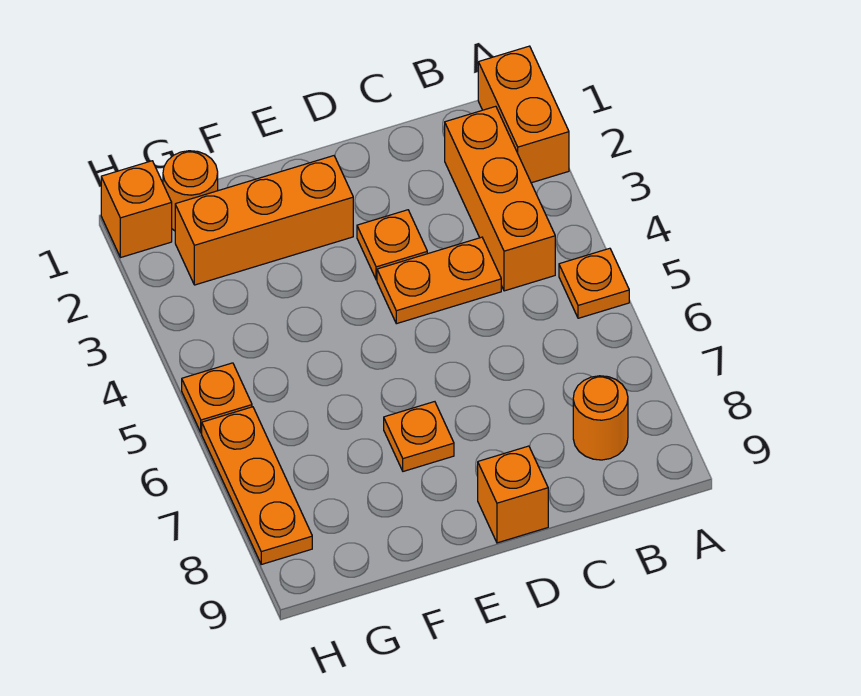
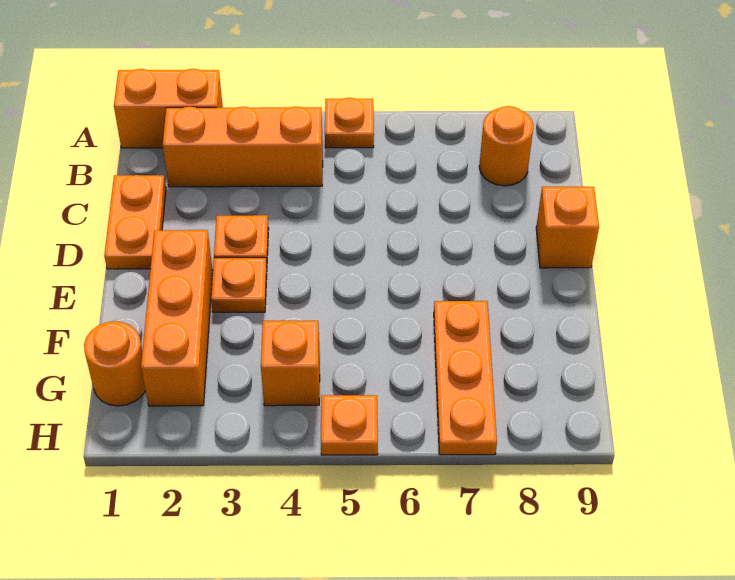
orange plate C4:D4 level 1 -> orange plate C1:D1 level 1
orange plate E7 level 1 -> orange plate E3 level 1
orange brick H1 level 1 -> orange brick G4 level 1
orange plate H6:H8 level 1 -> orange plate F7:H7 level 1

